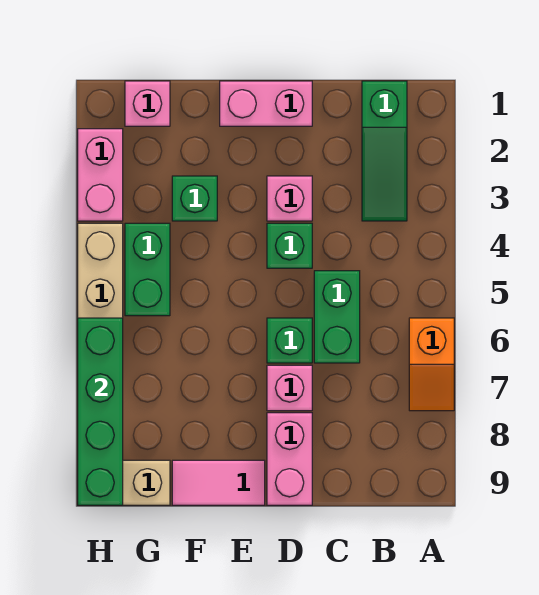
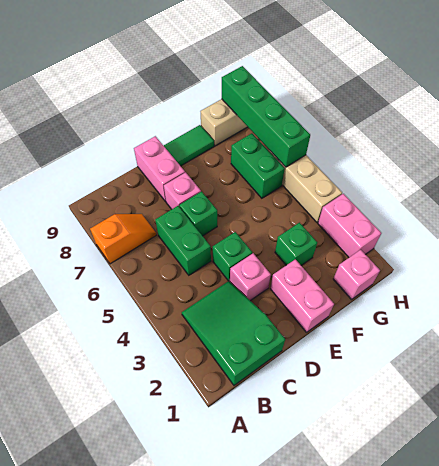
orange slope A6:A7 level 1 top 6 -> orange slope A7:B7 level 1 top A
green slope B1:B3 level 1 top 1 -> green slope B1:C3 level 1 top 1
pink brick D1:E1 level 1 -> pink brick E1:E2 level 1
pink tile E9:F9 level 1 -> green tile E9:F9 level 1
green brick G4:G5 level 1 -> green brick G6:G7 level 1

